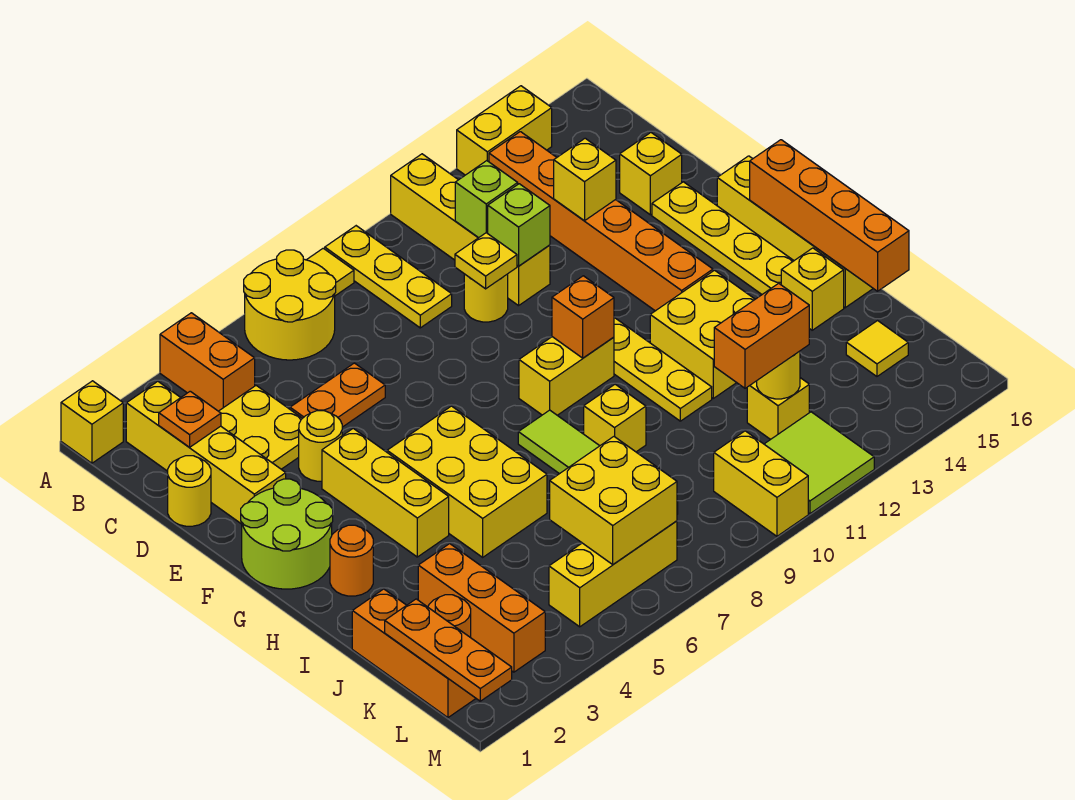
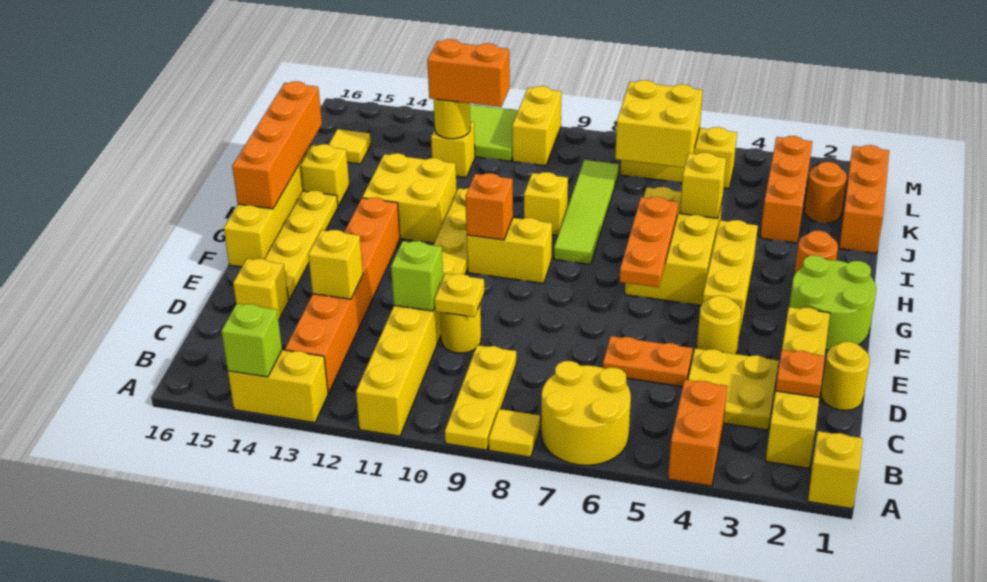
lime brick C11 level 2 -> lime brick A14 level 2
none -> yellow brick I5 level 2
orange plate K1:M1 level 2 -> orange plate F6:H6 level 2

